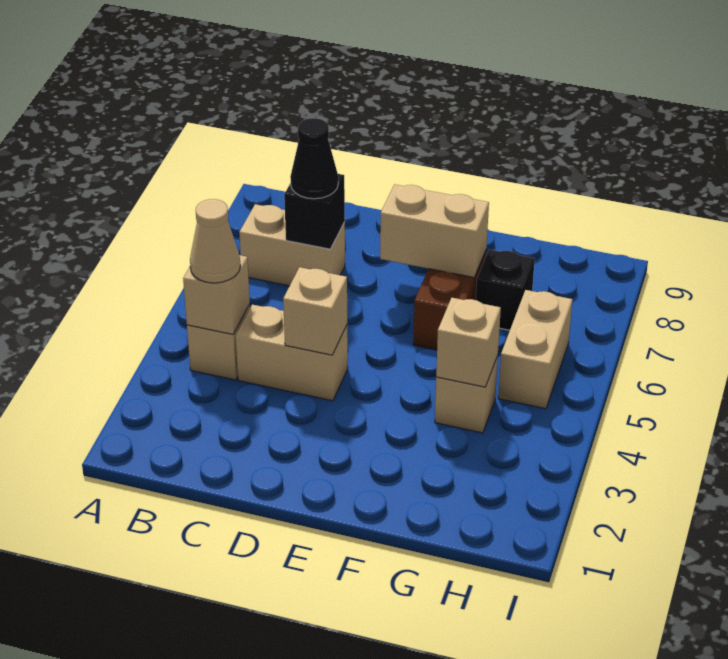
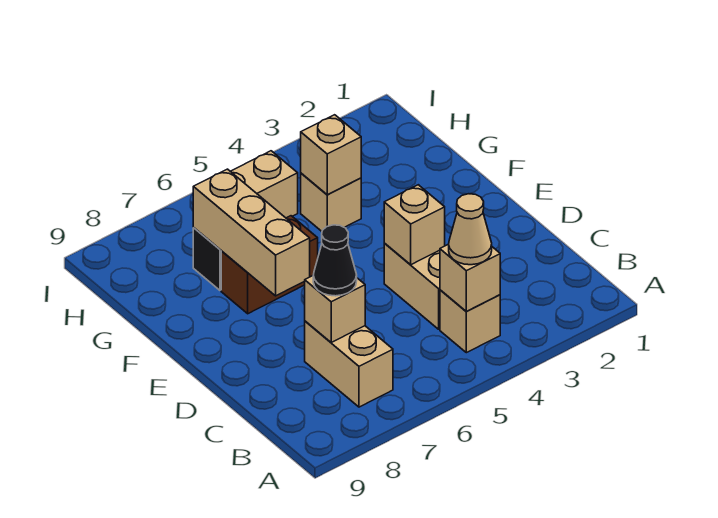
black brick C7 level 2 -> tan brick C7 level 2
tan brick E7:F7 level 2 -> tan brick E7:G7 level 2

